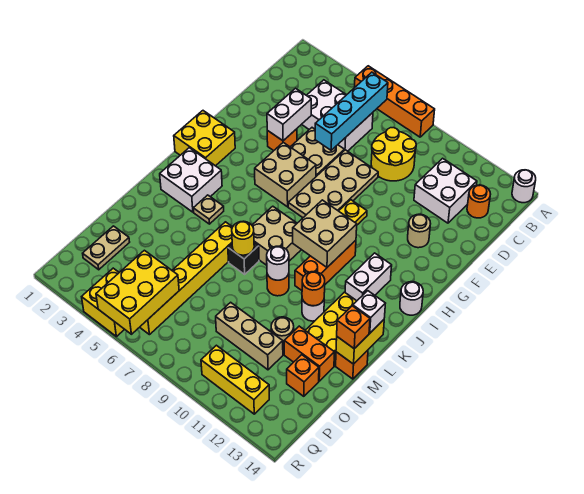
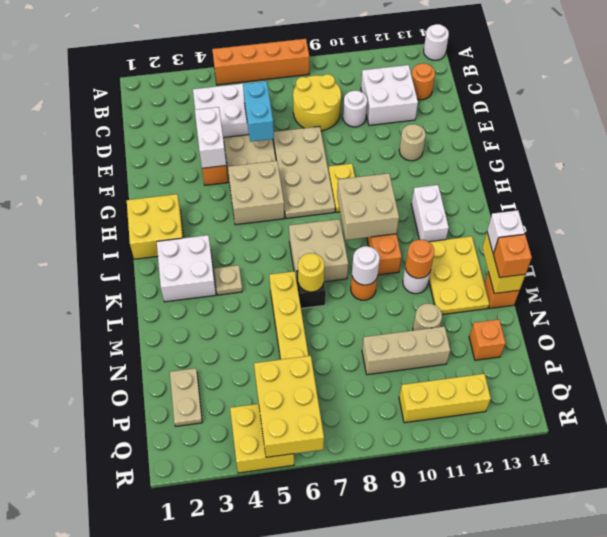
cyan brick B6:E6 level 2 -> cyan brick D6:E6 level 2
white round brick I14 level 1 -> white round brick D10 level 1
orange brick N12:N13 level 1 -> none

